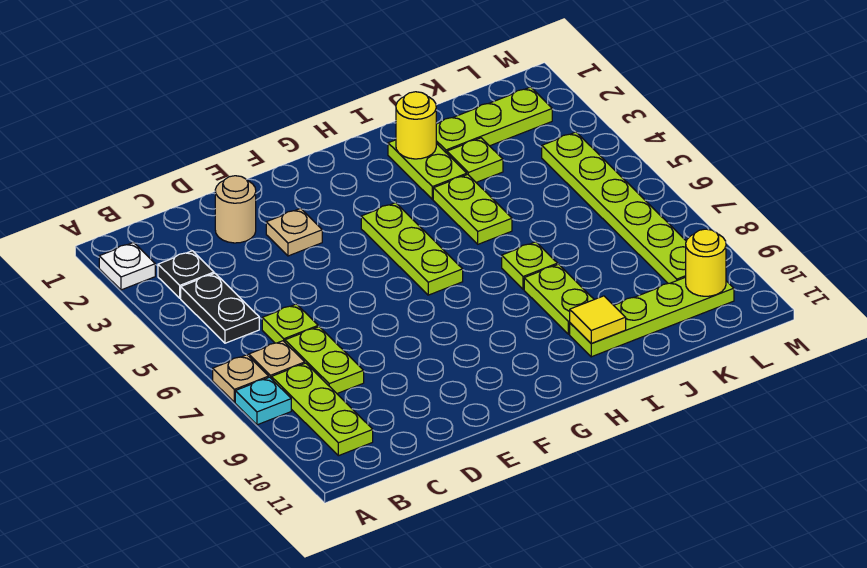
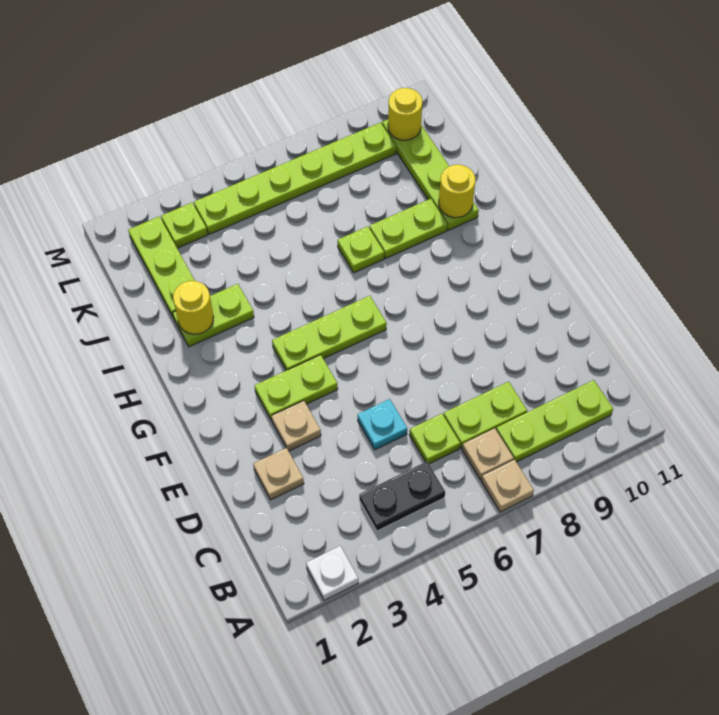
cyan plate A8 level 1 -> cyan plate D5 level 1
black plate B3 level 1 -> none
tan round brick D2 level 1 -> tan plate D2 level 1
lime plate I4:I5 level 1 -> lime plate F3:F4 level 1
yellow tile I10 level 2 -> yellow round brick I10 level 2
lime plate J3 level 1 -> lime plate L3 level 1

